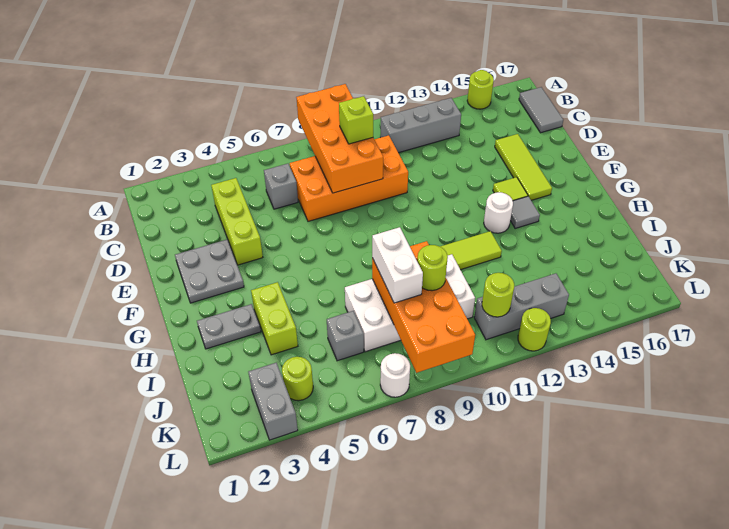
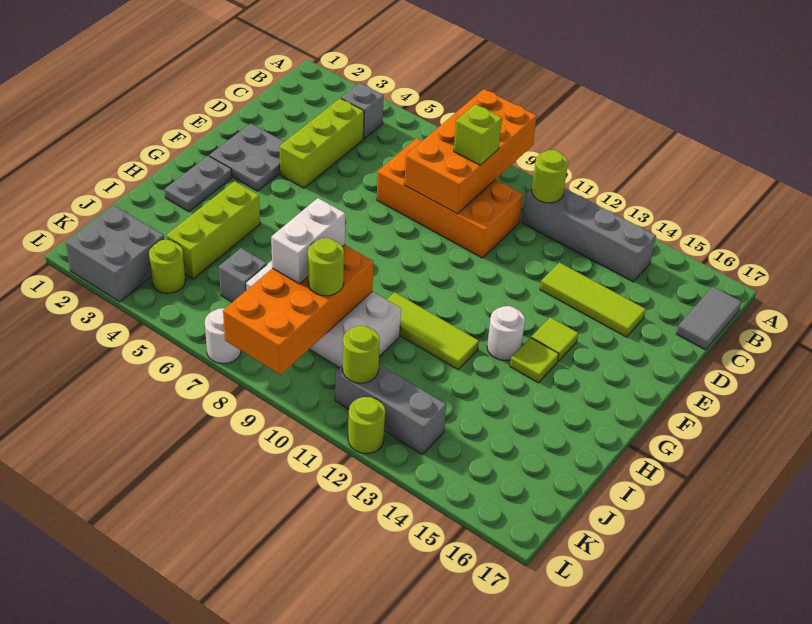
lime round brick A15 level 1 -> lime round brick B11 level 2
grey brick B11:B13 level 1 -> grey brick B11:B14 level 1
grey brick C6 level 1 -> grey brick B4 level 1
lime tile D15:F15 level 1 -> lime tile D13:D15 level 1
grey tile G14 level 1 -> lime tile G14 level 1
grey plate H2:H3 level 1 -> grey plate G2:H2 level 1
lime brick H4:I4 level 1 -> lime brick H4:J4 level 1
grey brick K3:L3 level 1 -> grey brick K2:L3 level 1

